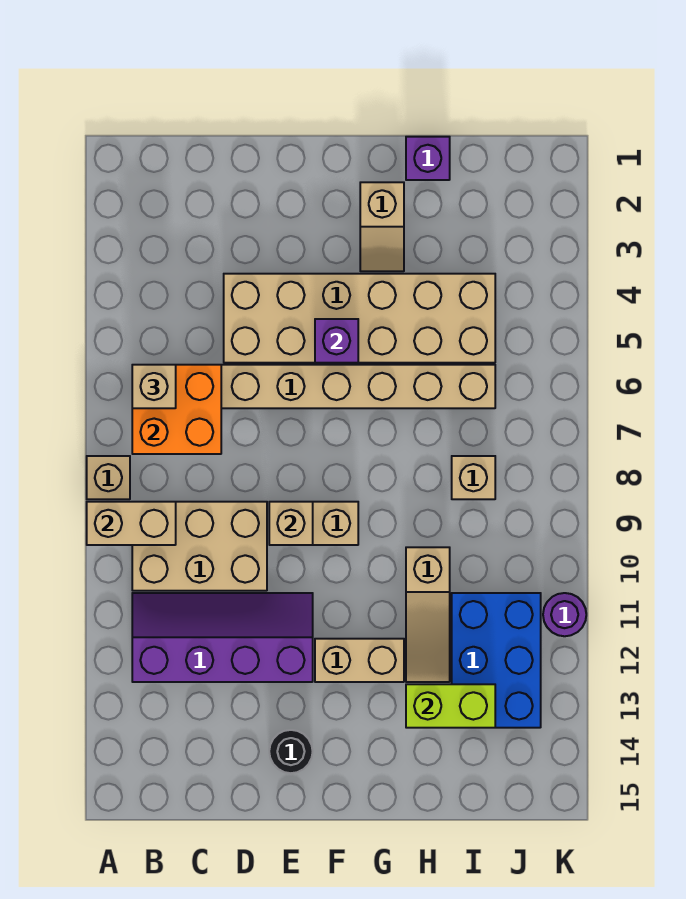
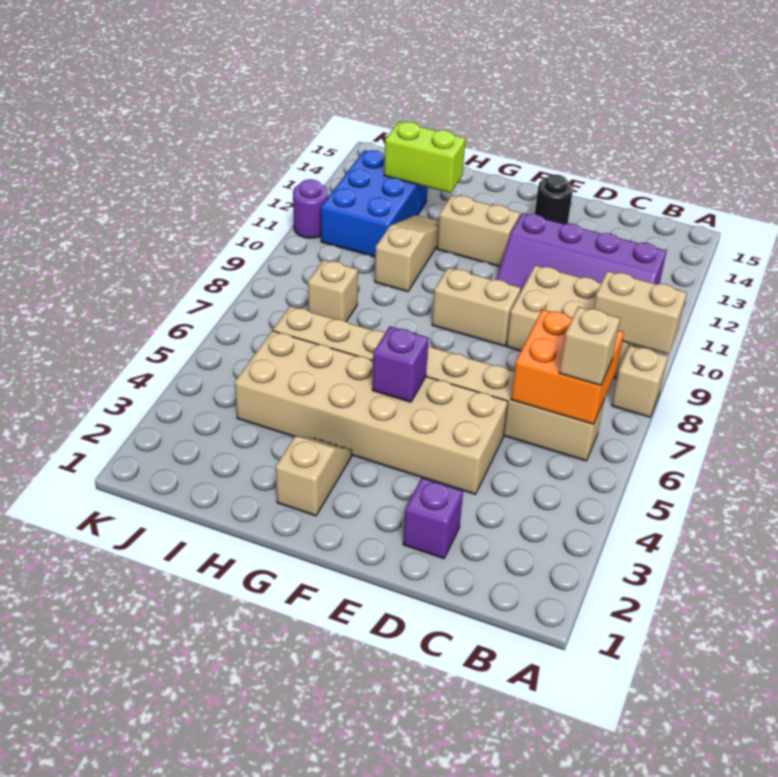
tan brick E9 level 2 -> none
purple brick H1 level 1 -> purple brick D2 level 1

